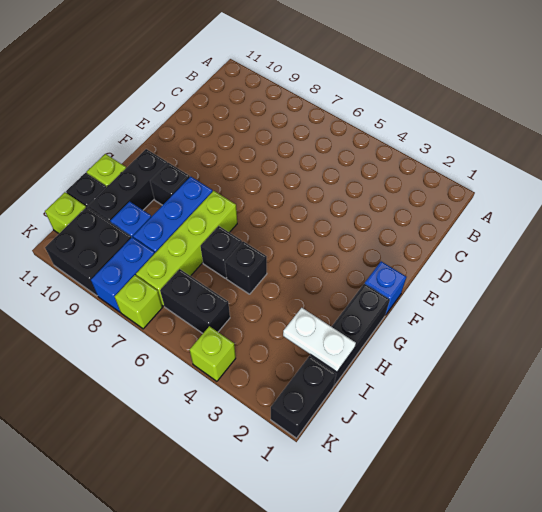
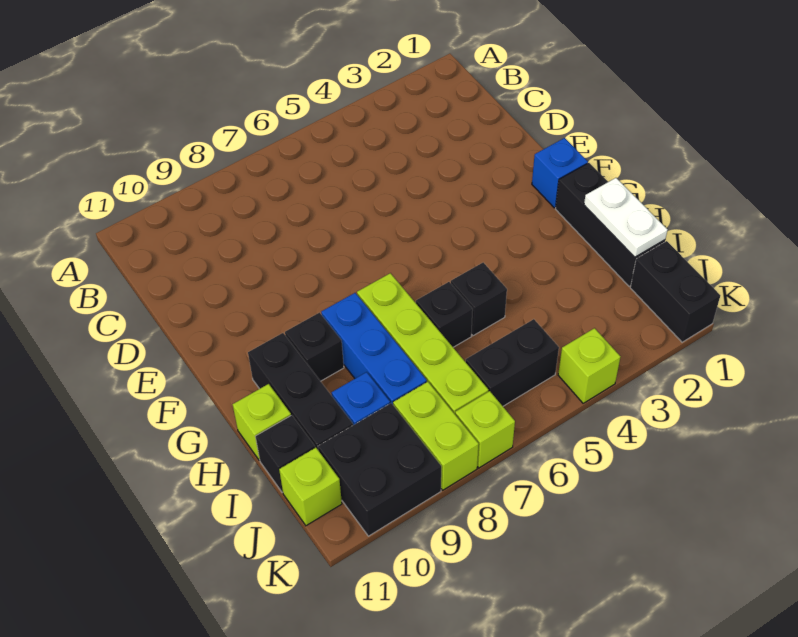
white plate I1:I2 level 2 -> white plate H1:I1 level 2
blue brick J8:K8 level 1 -> lime brick J8:K8 level 1

